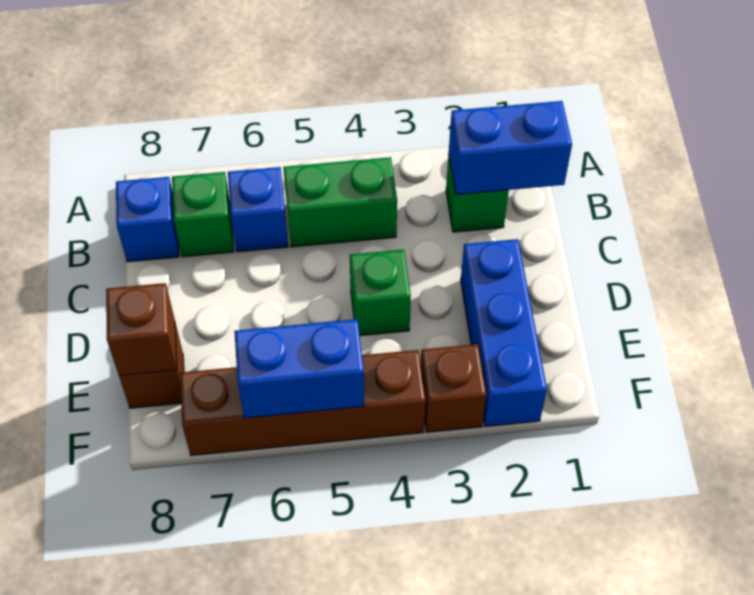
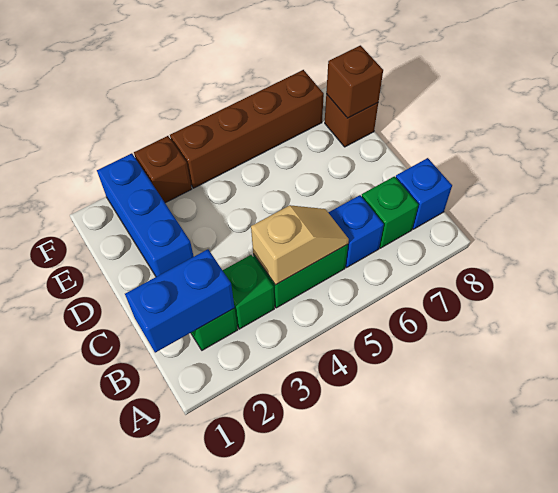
none -> tan slope B4:B5 level 2 top 4
green brick D4 level 1 -> green brick B3 level 1
blue brick F5:F6 level 2 -> none

